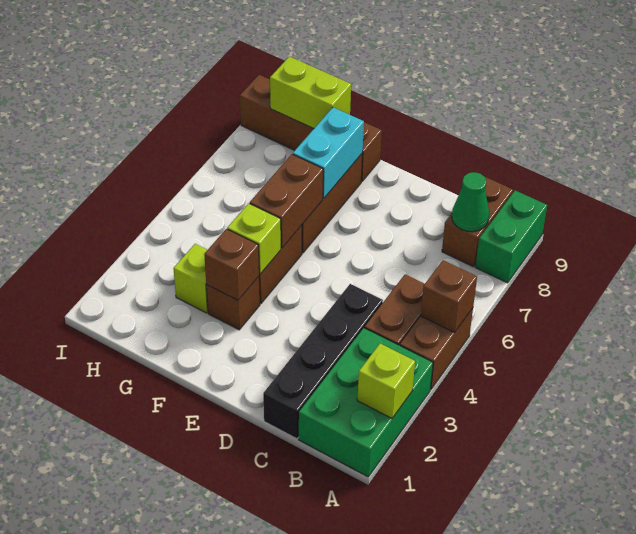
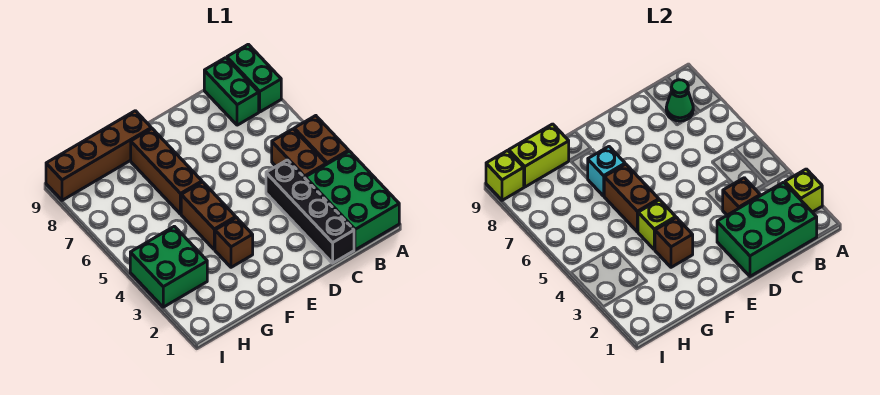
brown brick A5 level 2 -> brown brick C3 level 2
none -> green brick B1:D2 level 2
brown brick B8:B9 level 1 -> green brick B8:B9 level 1
cyan brick F7:F8 level 2 -> cyan brick F7 level 2
lime brick G3 level 1 -> lime brick I9 level 2
none -> green brick H3:I4 level 1

